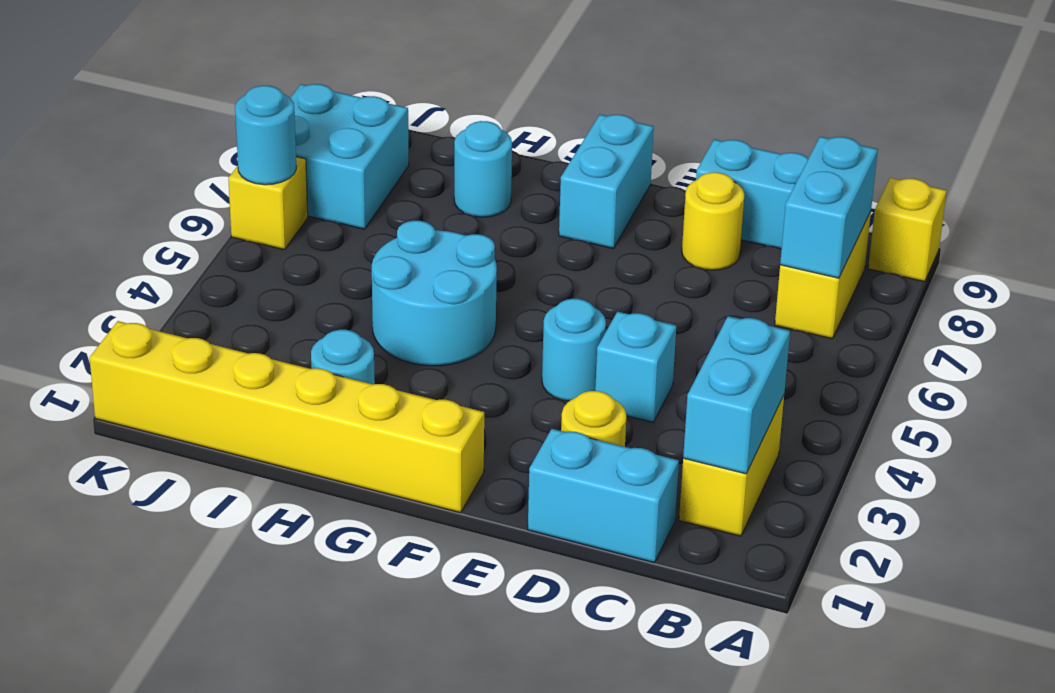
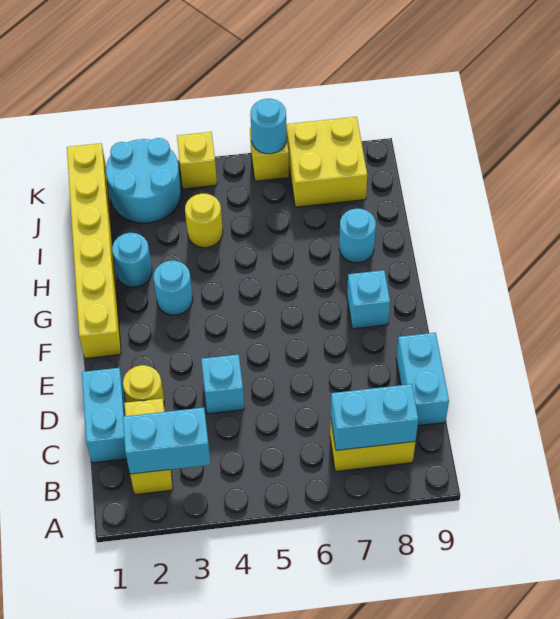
yellow brick A9 level 1 -> yellow brick K4 level 1
yellow brick B2:B3 level 1 -> yellow brick B2:C2 level 1
yellow round brick D8 level 1 -> yellow round brick I4 level 1
cyan round brick E4 level 1 -> cyan round brick G3 level 1
cyan brick F8:F9 level 1 -> cyan brick F8 level 1
cyan round brick G4:H5 level 1 -> cyan round brick J2:K3 level 1
cyan brick J7:K8 level 1 -> yellow brick J7:K8 level 1

